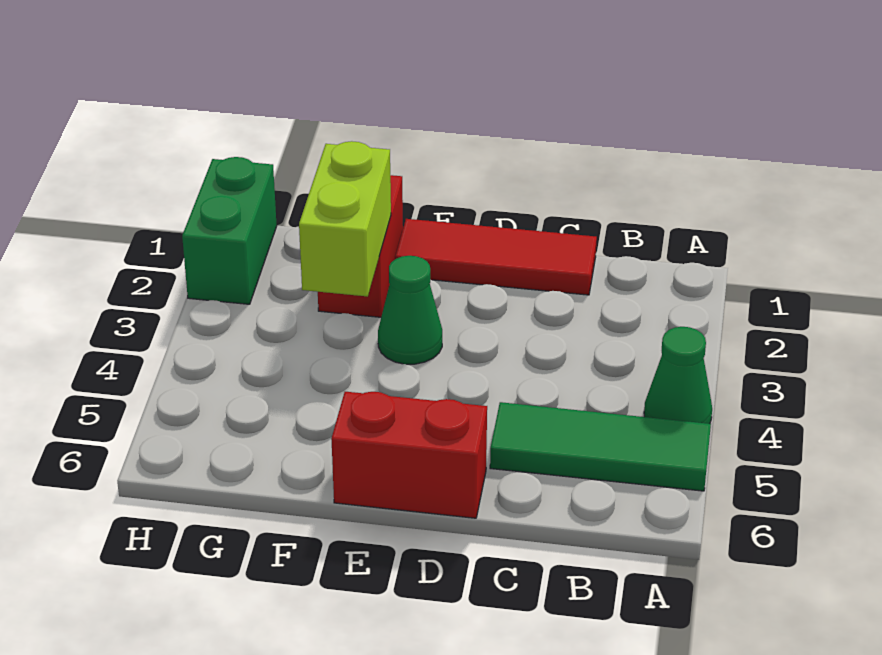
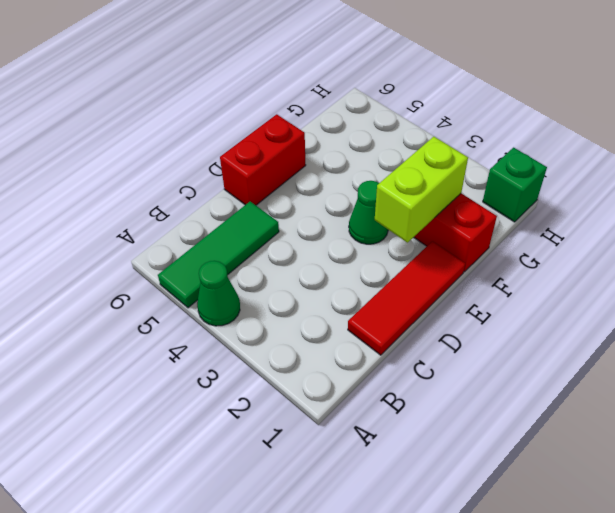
lime brick F2:F3 level 2 -> lime brick E2:F2 level 2
green brick H1:H2 level 1 -> green brick H1 level 1

